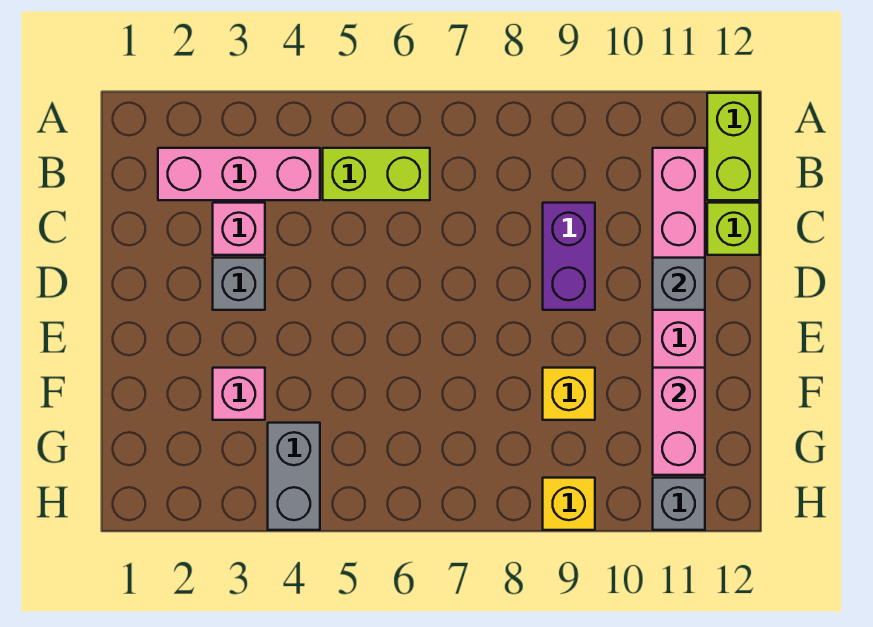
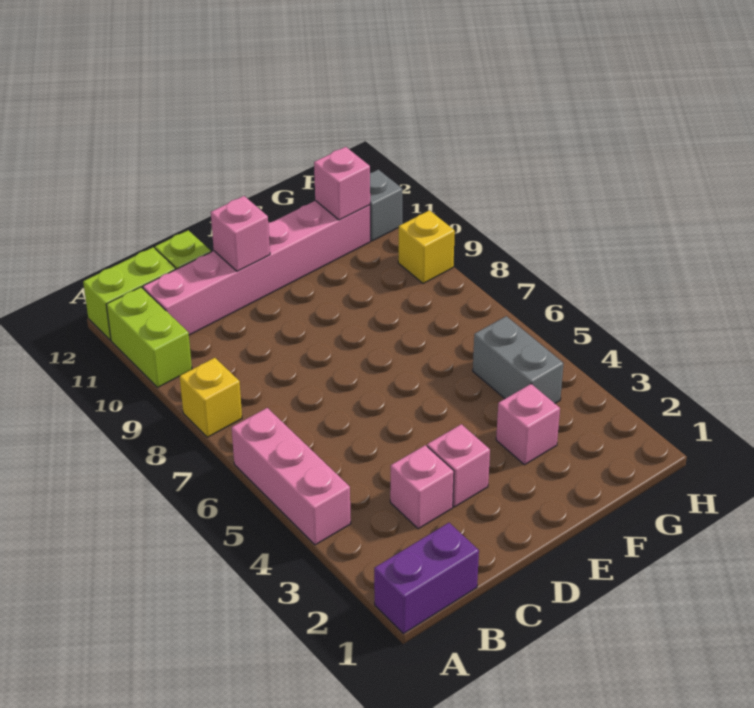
pink brick B2:B4 level 1 -> pink brick A4:A6 level 1
lime brick B5:B6 level 1 -> lime brick A10:A11 level 1
purple brick C9:D9 level 1 -> purple brick A1:B1 level 1
grey brick D3 level 1 -> pink brick D3 level 1
grey brick D11 level 2 -> pink brick D11 level 2
yellow brick F9 level 1 -> yellow brick A8 level 1
pink brick F11:G11 level 2 -> pink brick G11 level 2
grey brick G4:H4 level 1 -> grey brick G4:G5 level 1

